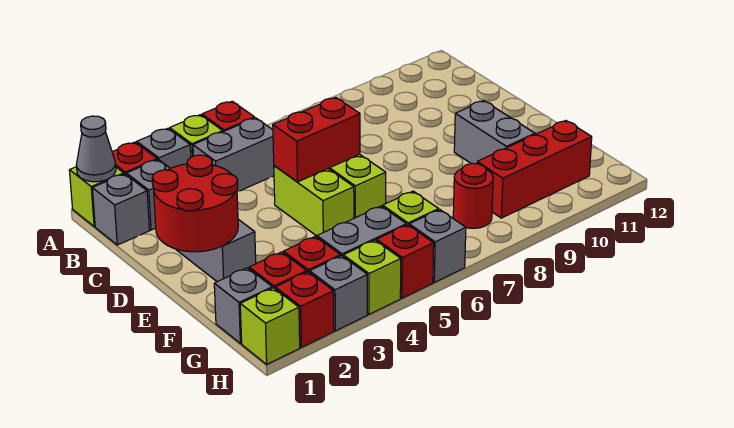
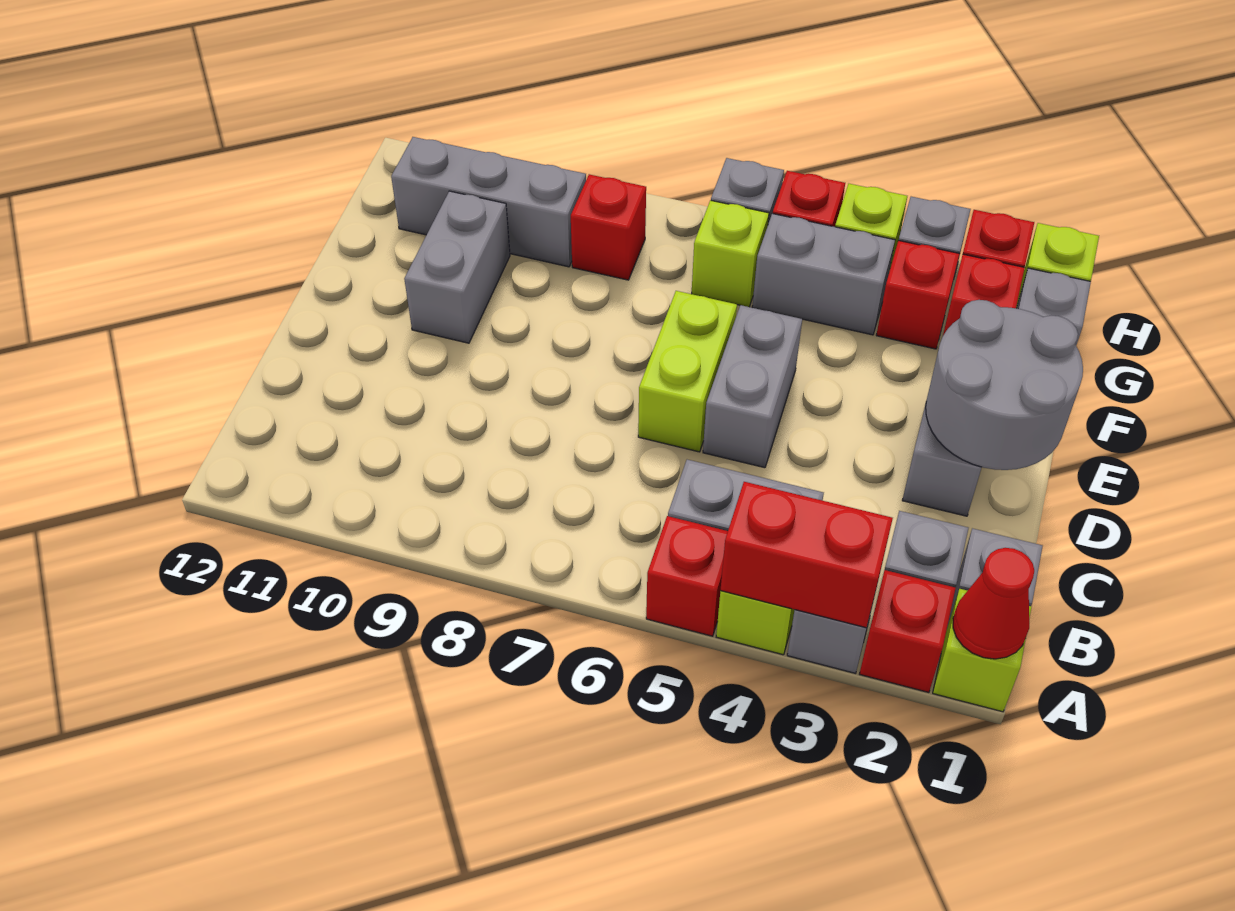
grey cone A1 level 2 -> red cone A1 level 2
red round brick D1:E2 level 2 -> grey round brick D1:E2 level 2
lime brick D5:E5 level 1 -> grey brick D5:E5 level 1
red brick D5:D6 level 2 -> red brick A3:A4 level 2
red round brick G8 level 1 -> red brick G8 level 1
red brick G9:G11 level 1 -> grey brick G9:G11 level 1

